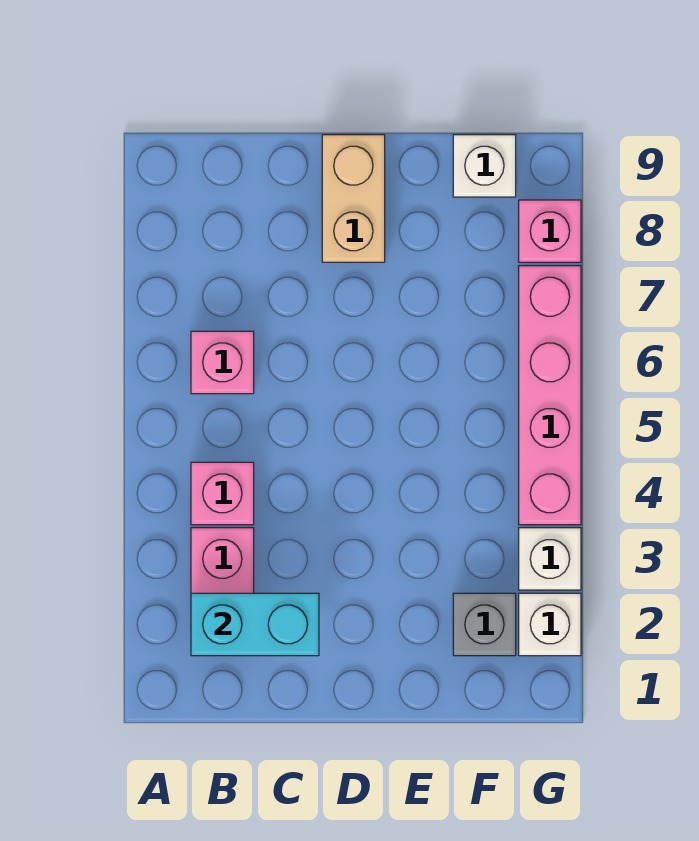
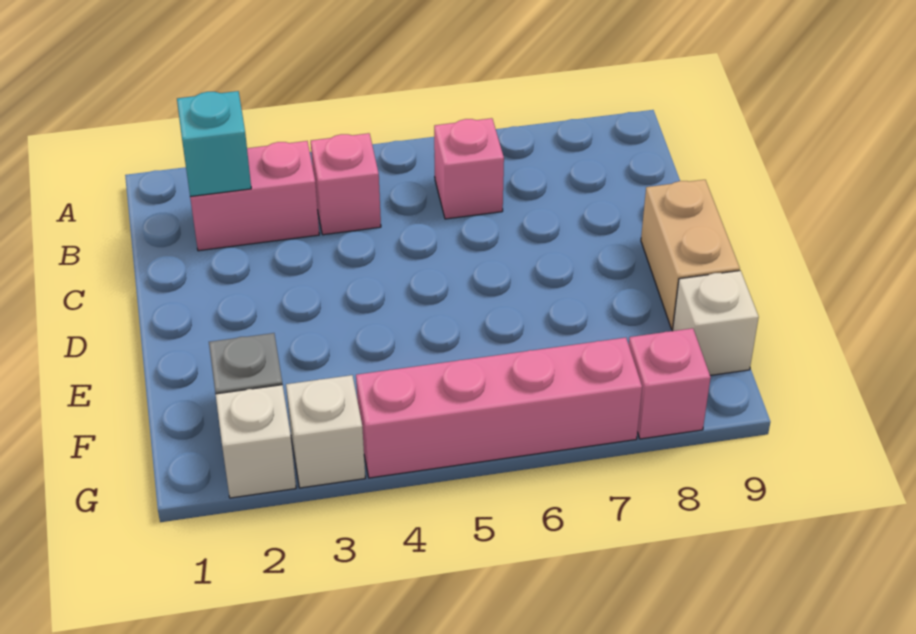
cyan brick B2:C2 level 2 -> cyan brick B2 level 2
tan brick D8:D9 level 1 -> tan brick D9:E9 level 1

